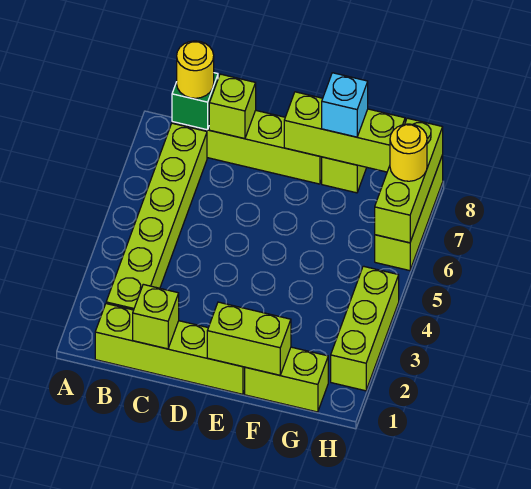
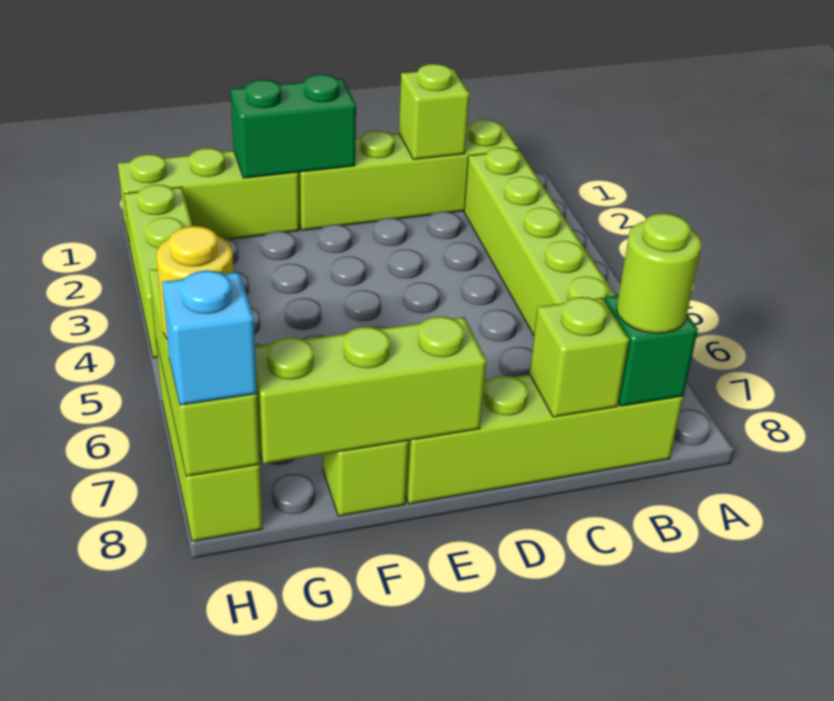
yellow round brick B8 level 3 -> lime round brick B8 level 3
lime brick E1:F1 level 2 -> green brick E1:F1 level 2
lime brick F1:G1 level 1 -> lime brick F1:H1 level 1
cyan brick F8 level 3 -> cyan brick H8 level 3

